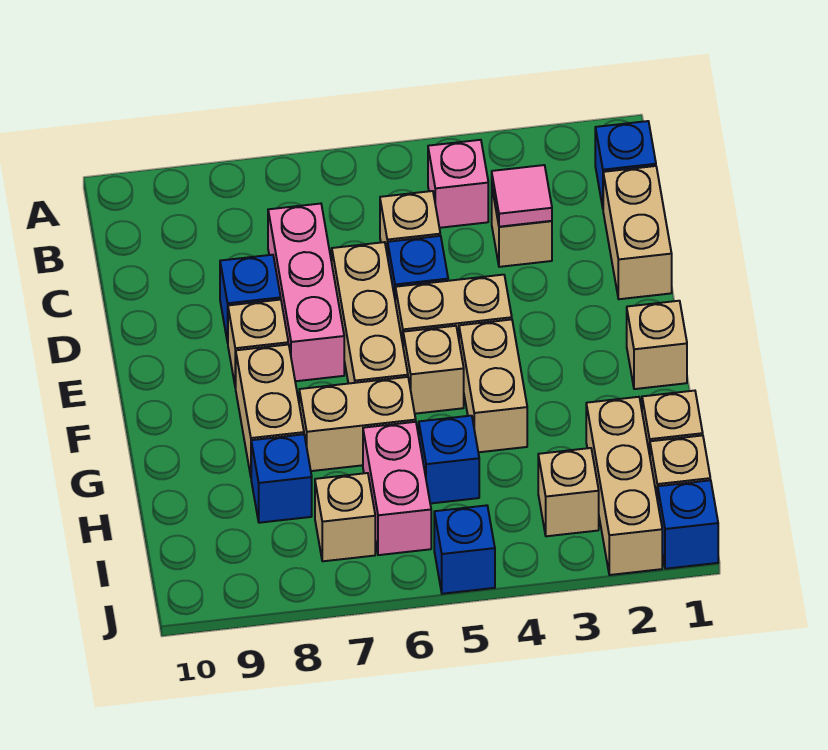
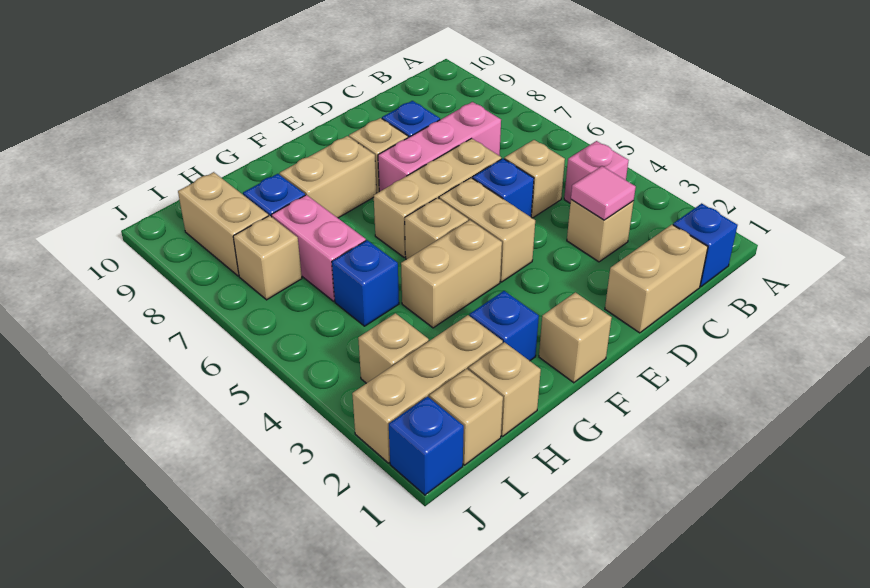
tan brick G6:G7 level 1 -> tan brick I8:I9 level 1
pink brick H6:I6 level 1 -> pink brick H6:H7 level 1
blue brick J5 level 1 -> blue brick G2 level 1

